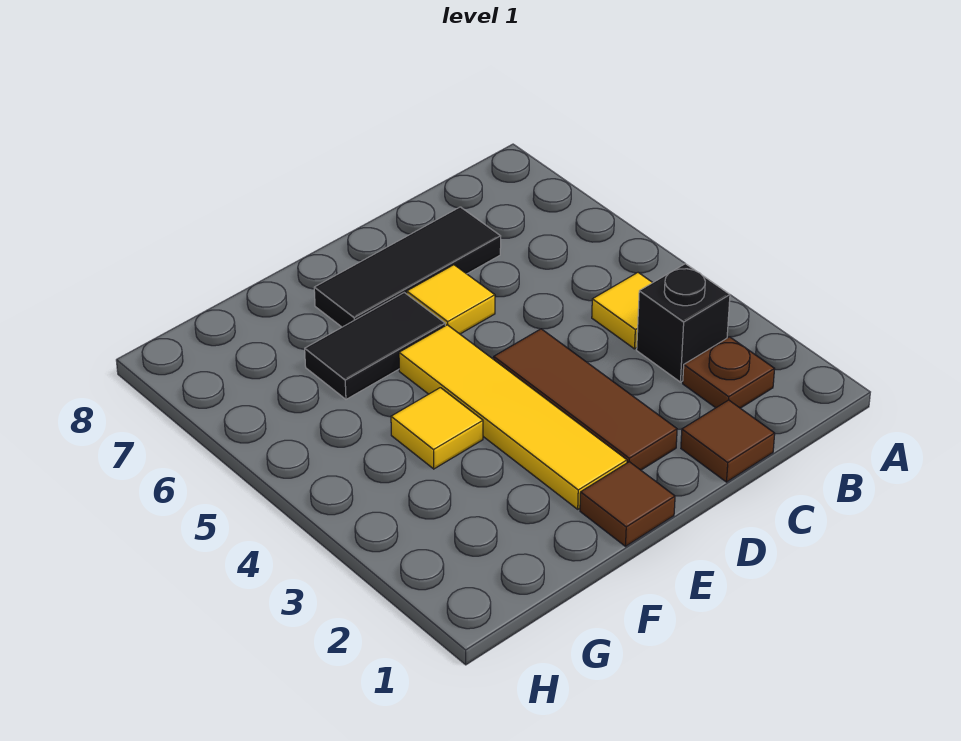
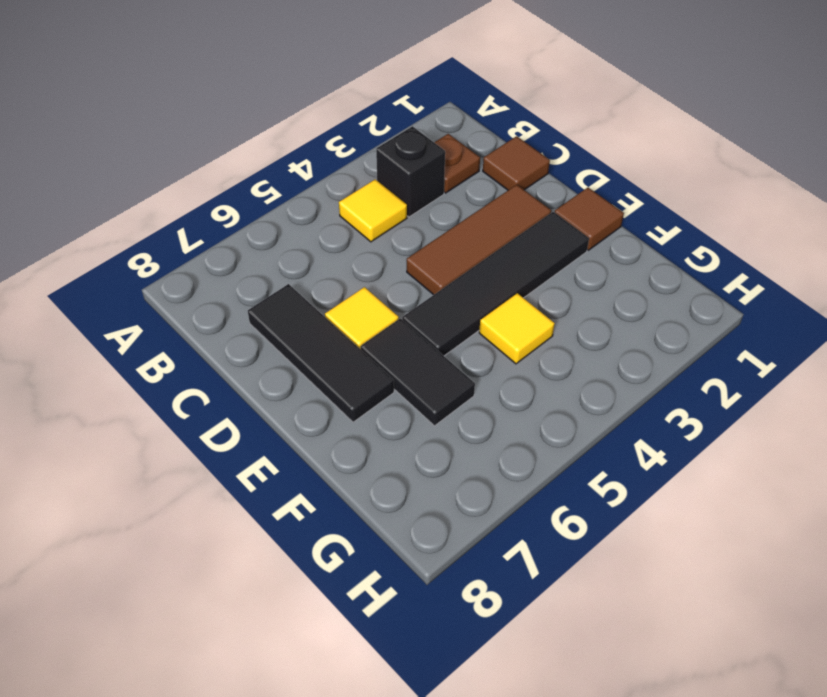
yellow tile E2:E5 level 1 -> black tile E2:E5 level 1

